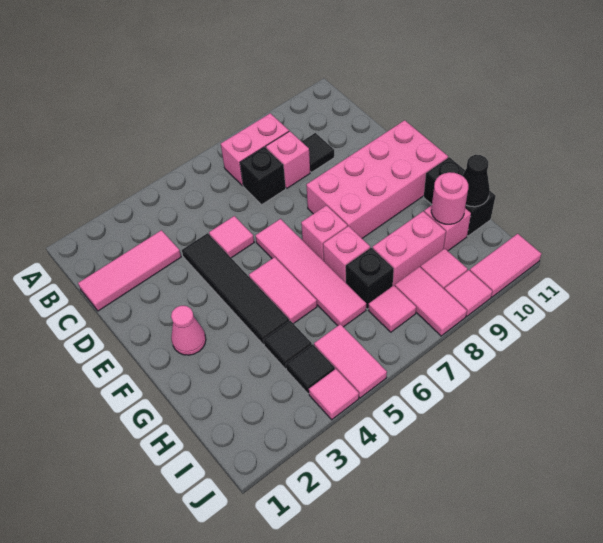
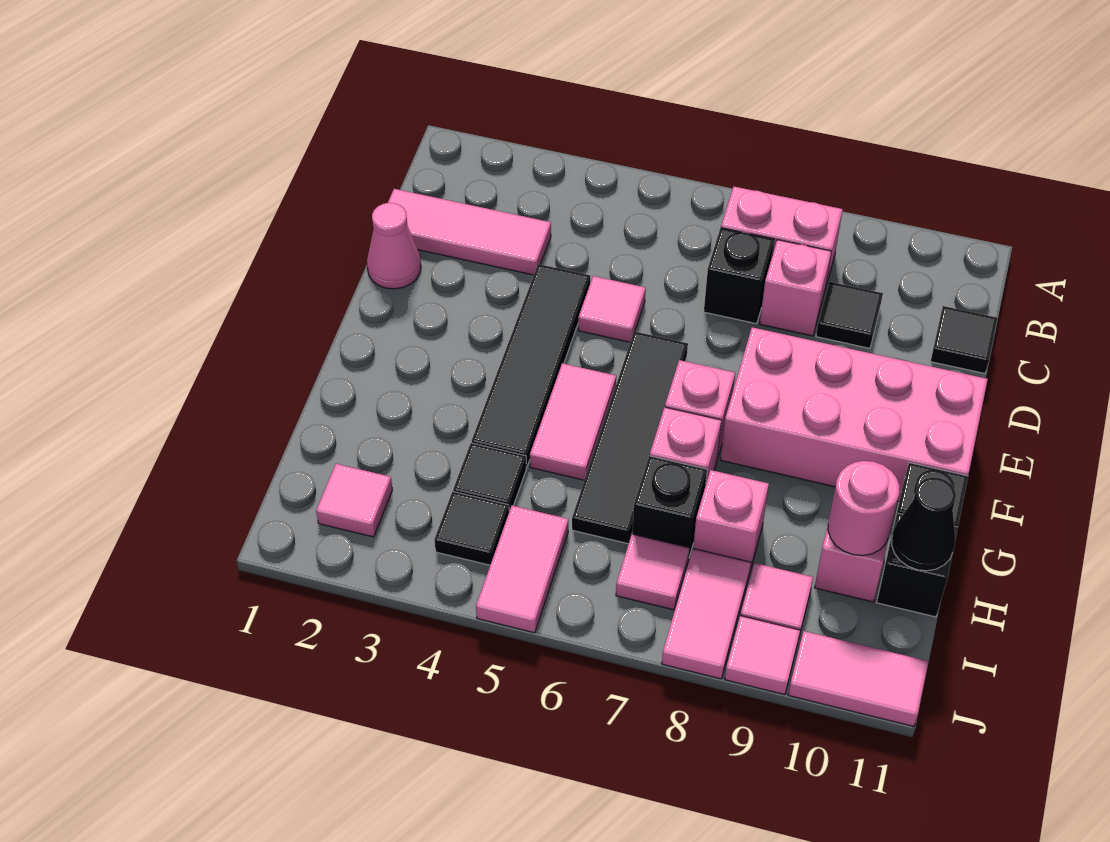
none -> black tile C11 level 1
pink tile E6:H6 level 1 -> black tile E6:H6 level 1
pink cone F2 level 1 -> pink cone D1 level 1
pink brick H8:H9 level 1 -> pink brick H8 level 1
pink tile J4 level 1 -> pink tile I2 level 1

